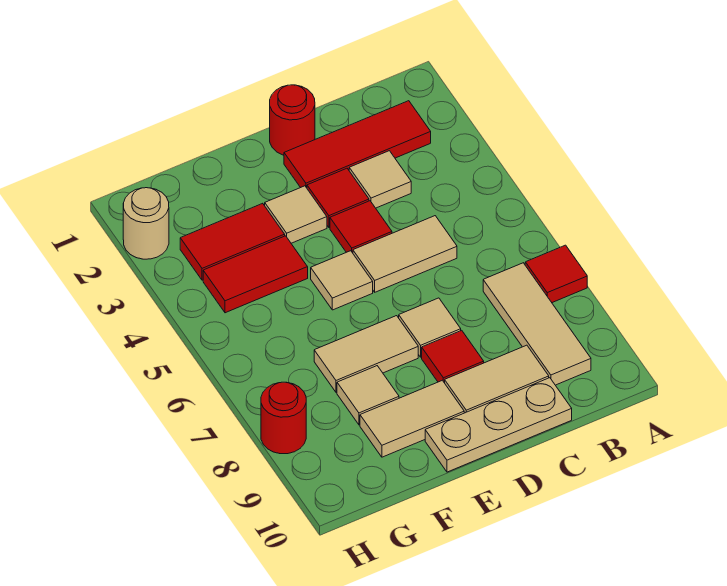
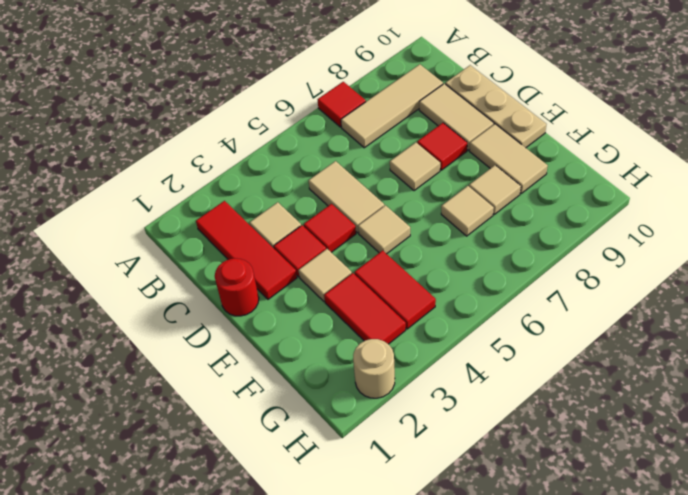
tan tile E7:F7 level 1 -> tan tile F7 level 1
red round brick H8 level 1 -> none

